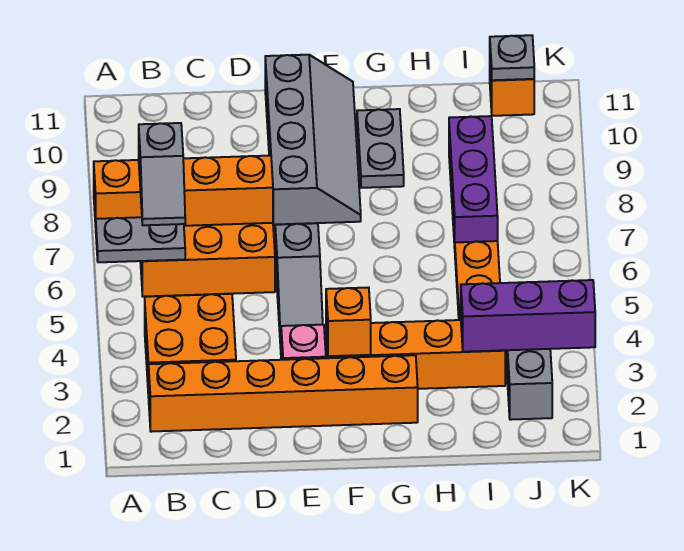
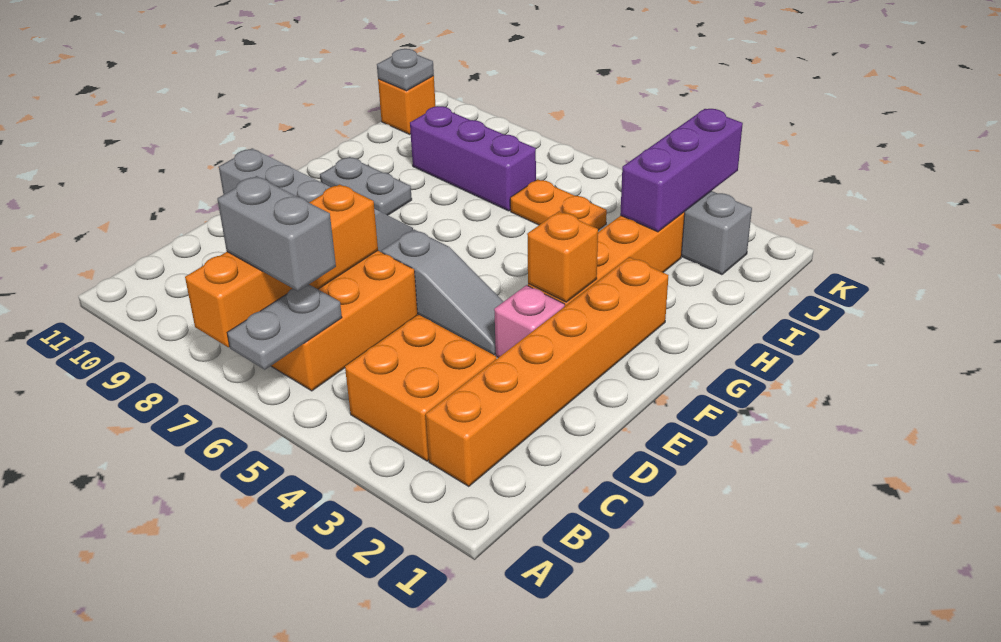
grey slope B6:B7 level 3 top 7 -> grey brick B6:B7 level 3

